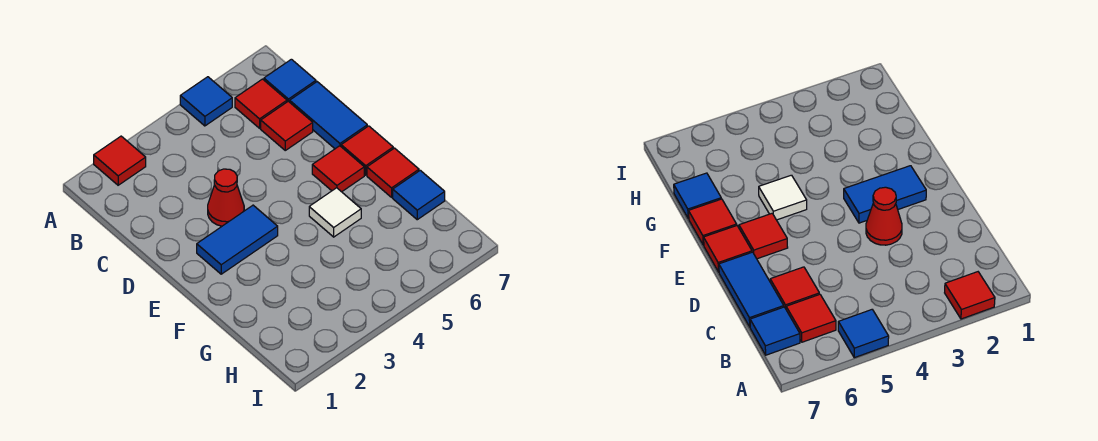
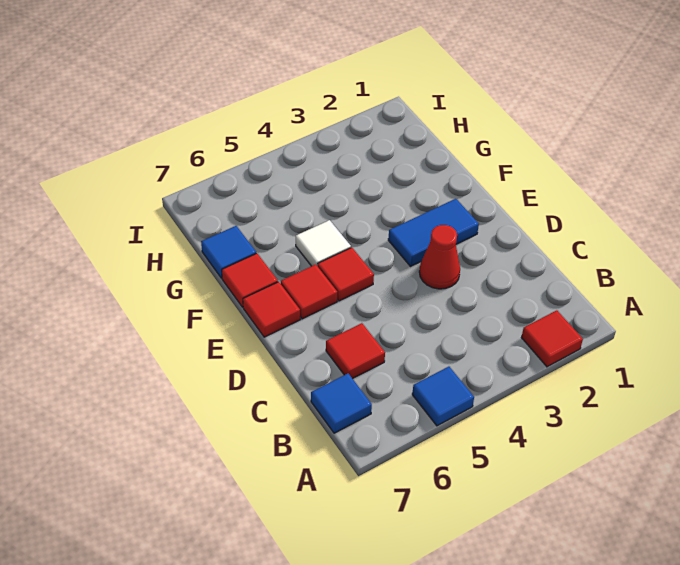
red tile B6 level 1 -> red tile E5 level 1
blue tile C7:D7 level 1 -> none

